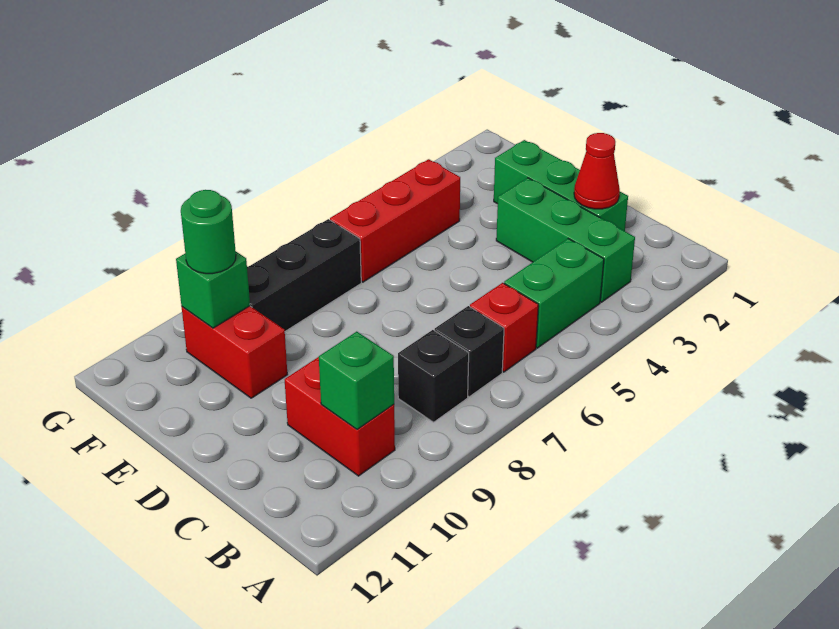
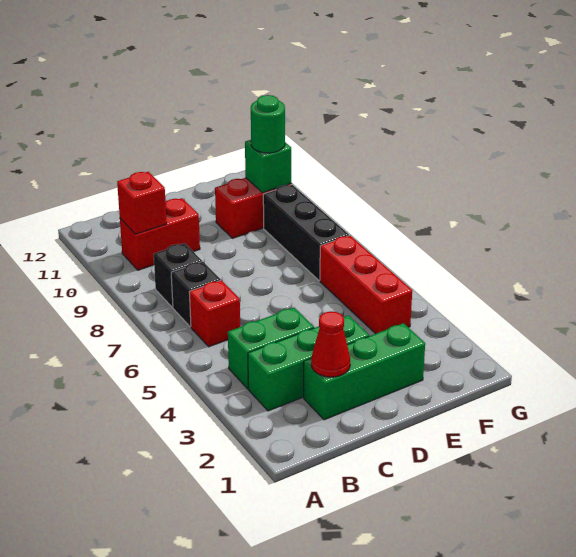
green brick B4:B5 level 1 -> green brick B4:C4 level 1
green brick B10 level 2 -> red brick B10 level 2

